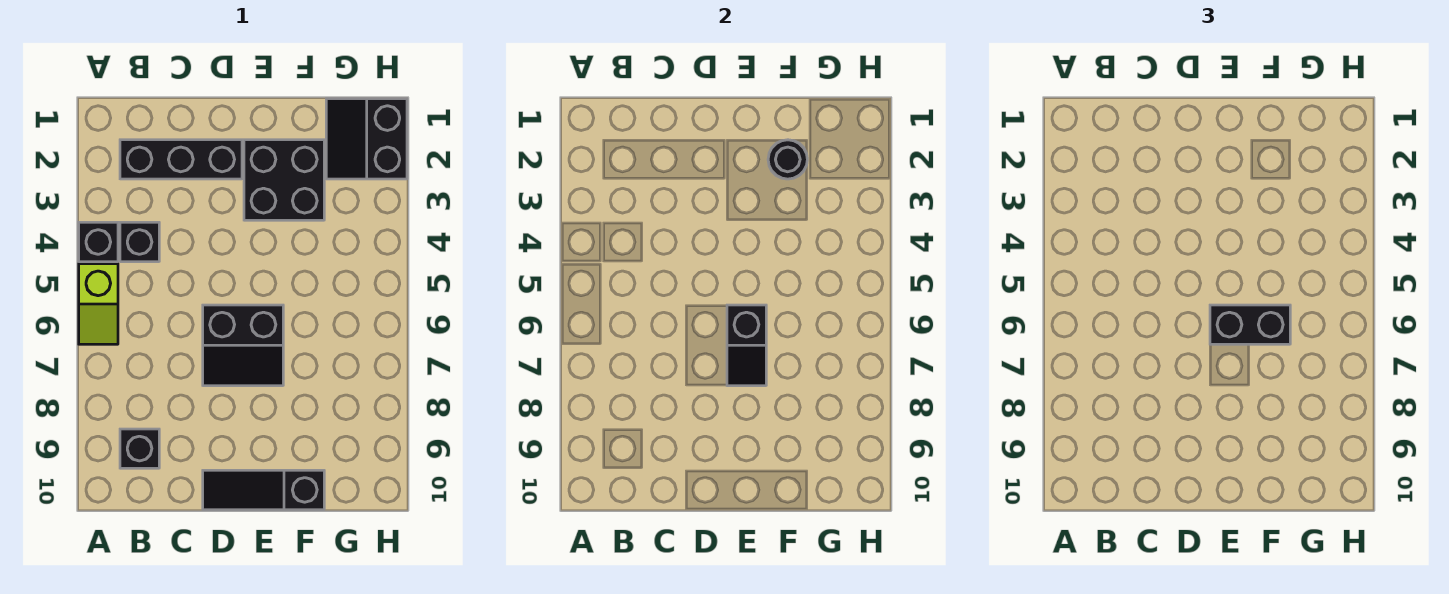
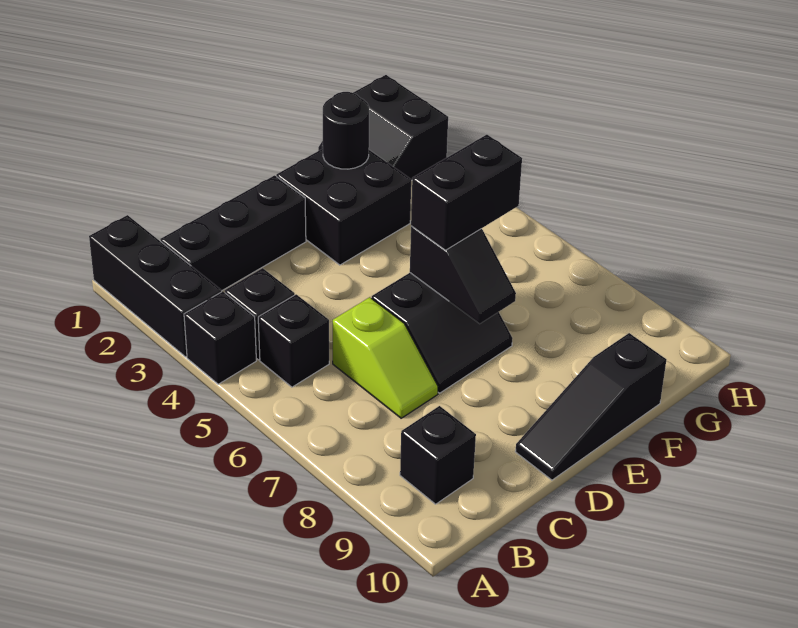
none -> black brick A1:A3 level 1
lime slope A5:A6 level 1 top 5 -> lime slope C6:C7 level 1 top 6
none -> black brick B5 level 1

